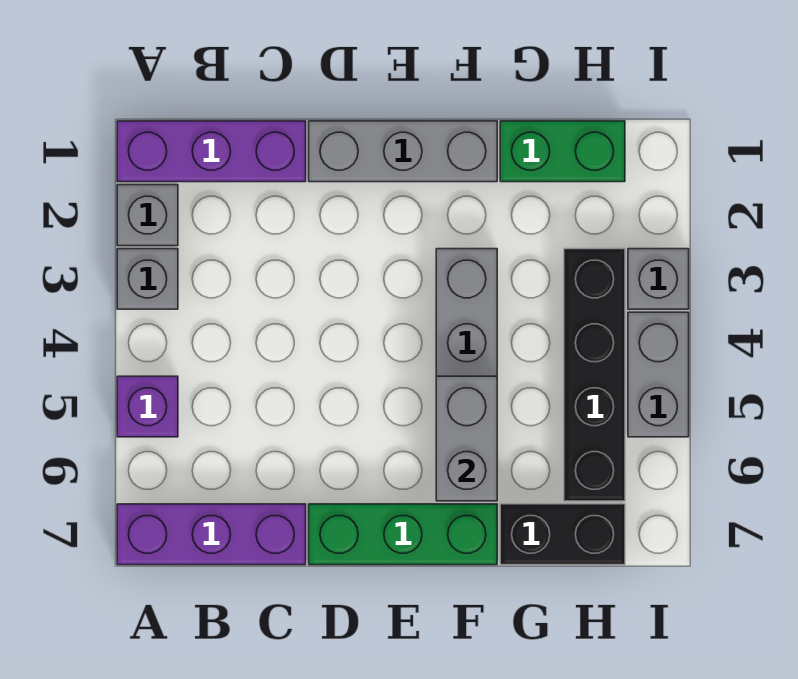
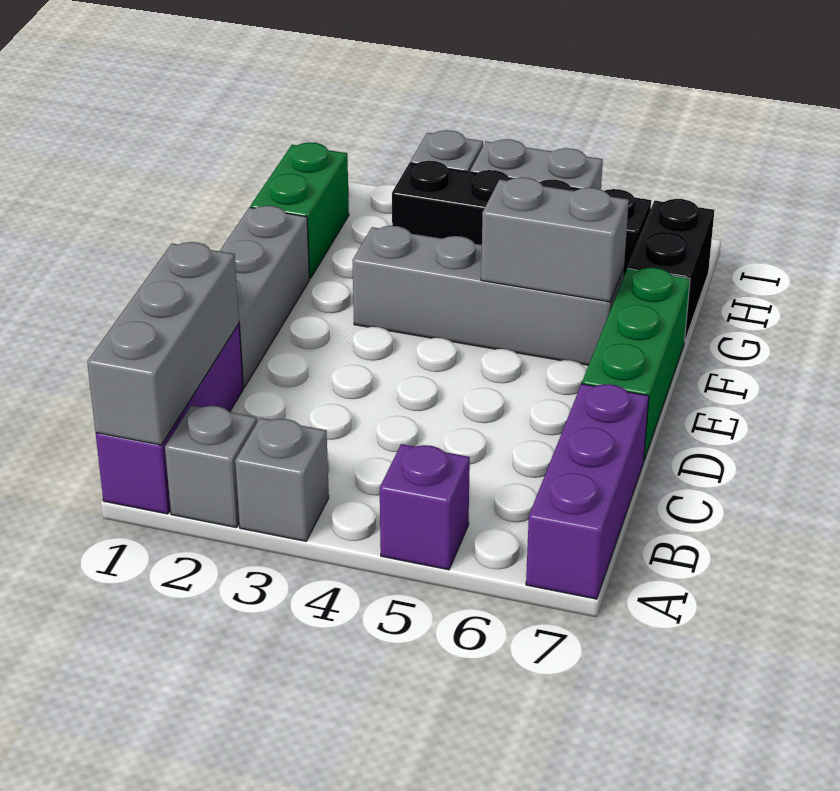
none -> grey brick A1:C1 level 2

